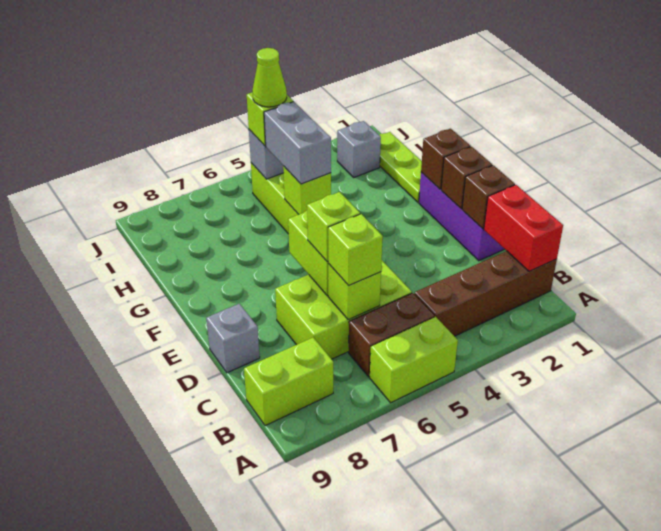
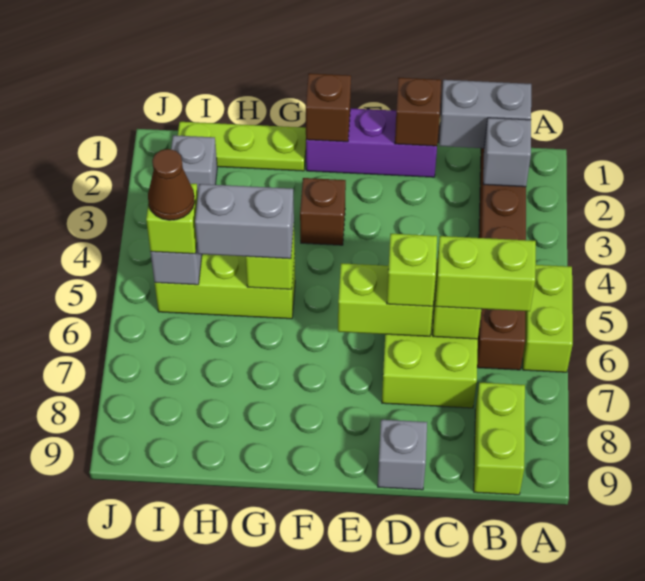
red brick B1:C1 level 2 -> grey brick B1:C1 level 2
none -> grey brick B2 level 2
lime brick C6 level 3 -> lime brick B6:C6 level 3
brown brick E1 level 2 -> brown brick F3 level 1
lime cone I5 level 4 -> brown cone I5 level 4

